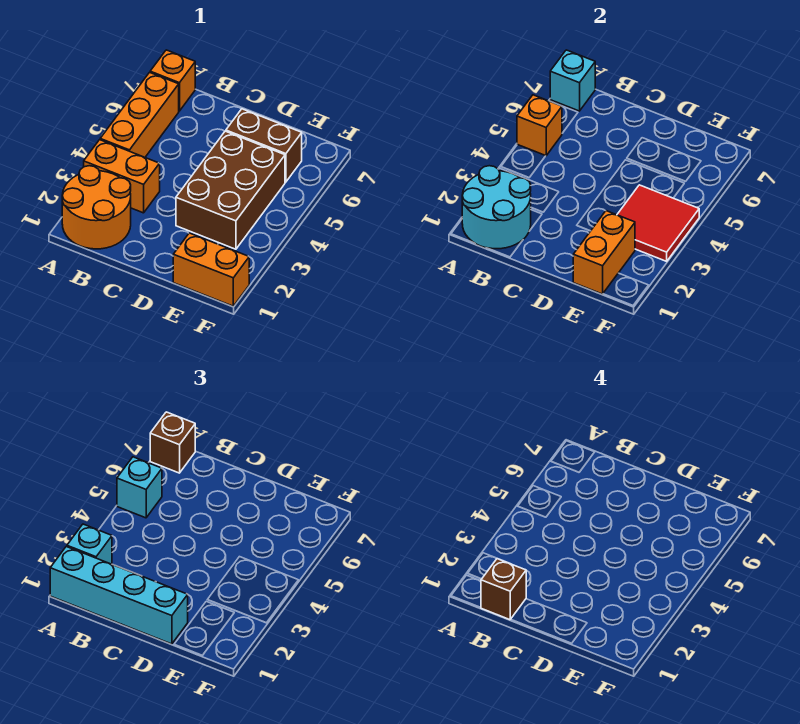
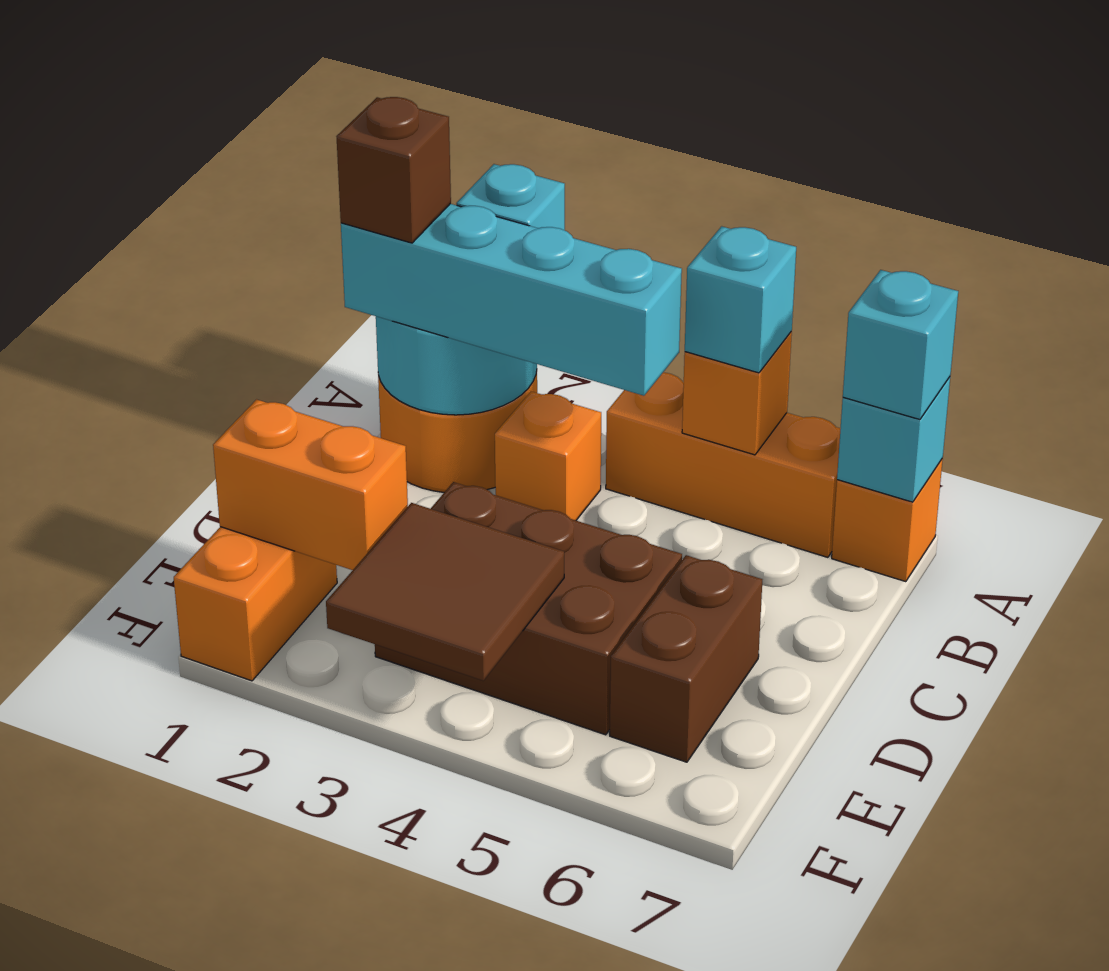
cyan brick A1:D1 level 3 -> cyan brick B1:B4 level 3
orange brick A3:B3 level 1 -> orange brick B3 level 1
brown brick A7 level 3 -> cyan brick A7 level 3
red tile E3:F4 level 2 -> brown tile E3:F4 level 2

